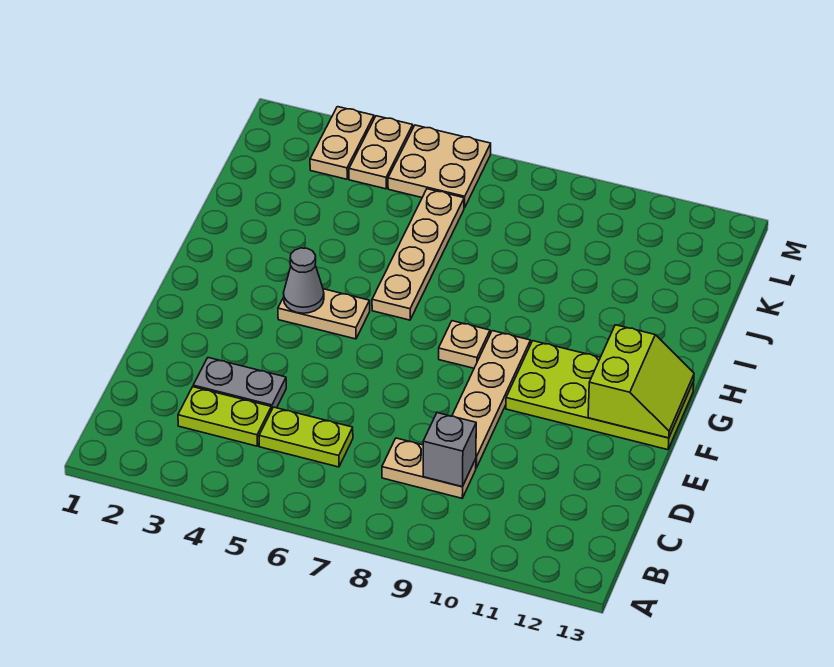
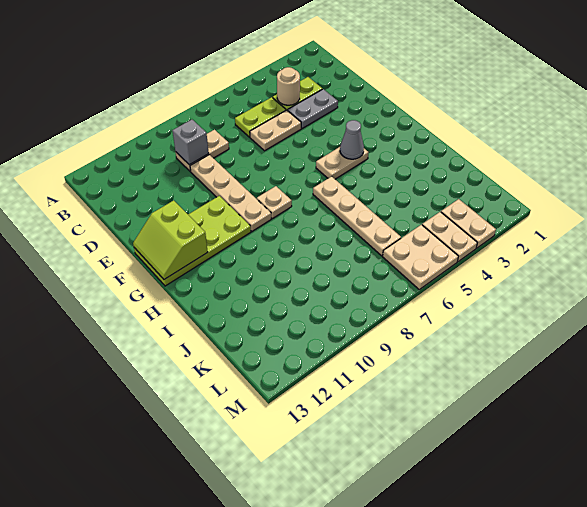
none -> tan round brick C4 level 2
none -> tan plate D5:D6 level 1

